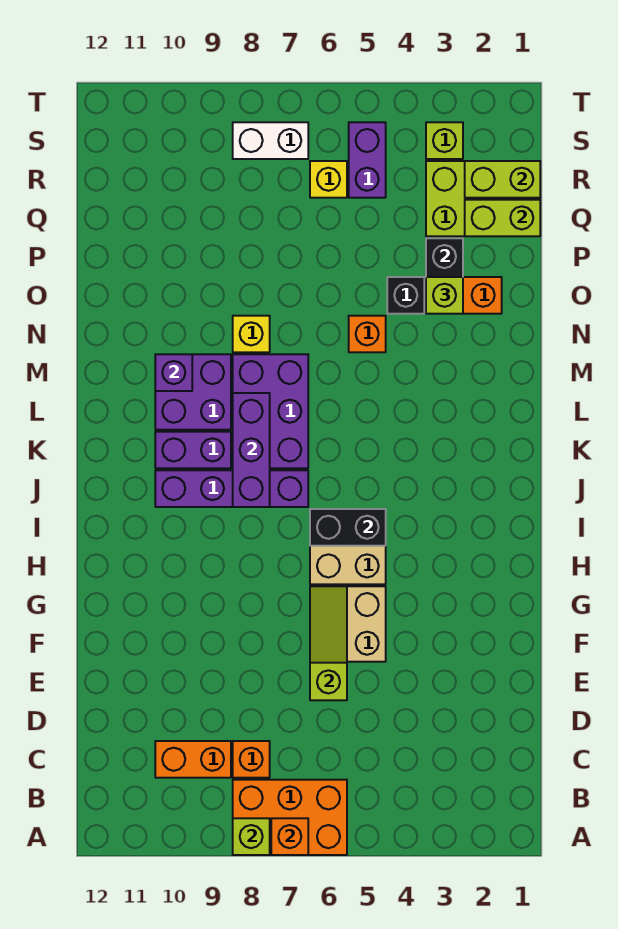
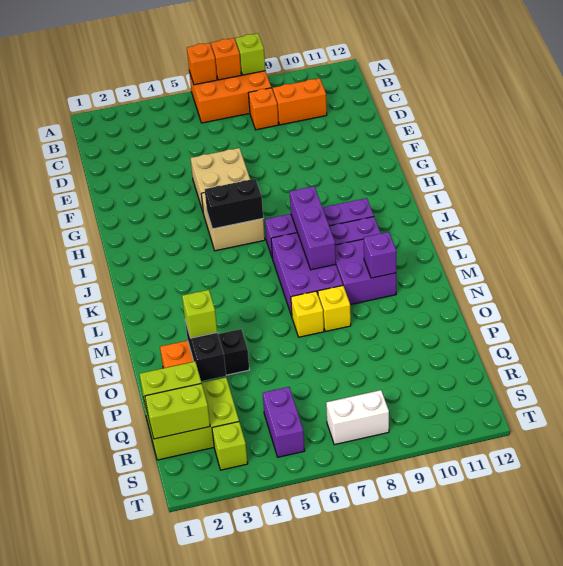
lime slope E6:G6 level 2 top E -> none
orange brick N5 level 1 -> orange brick A6 level 2
yellow brick R6 level 1 -> yellow brick N7 level 1

